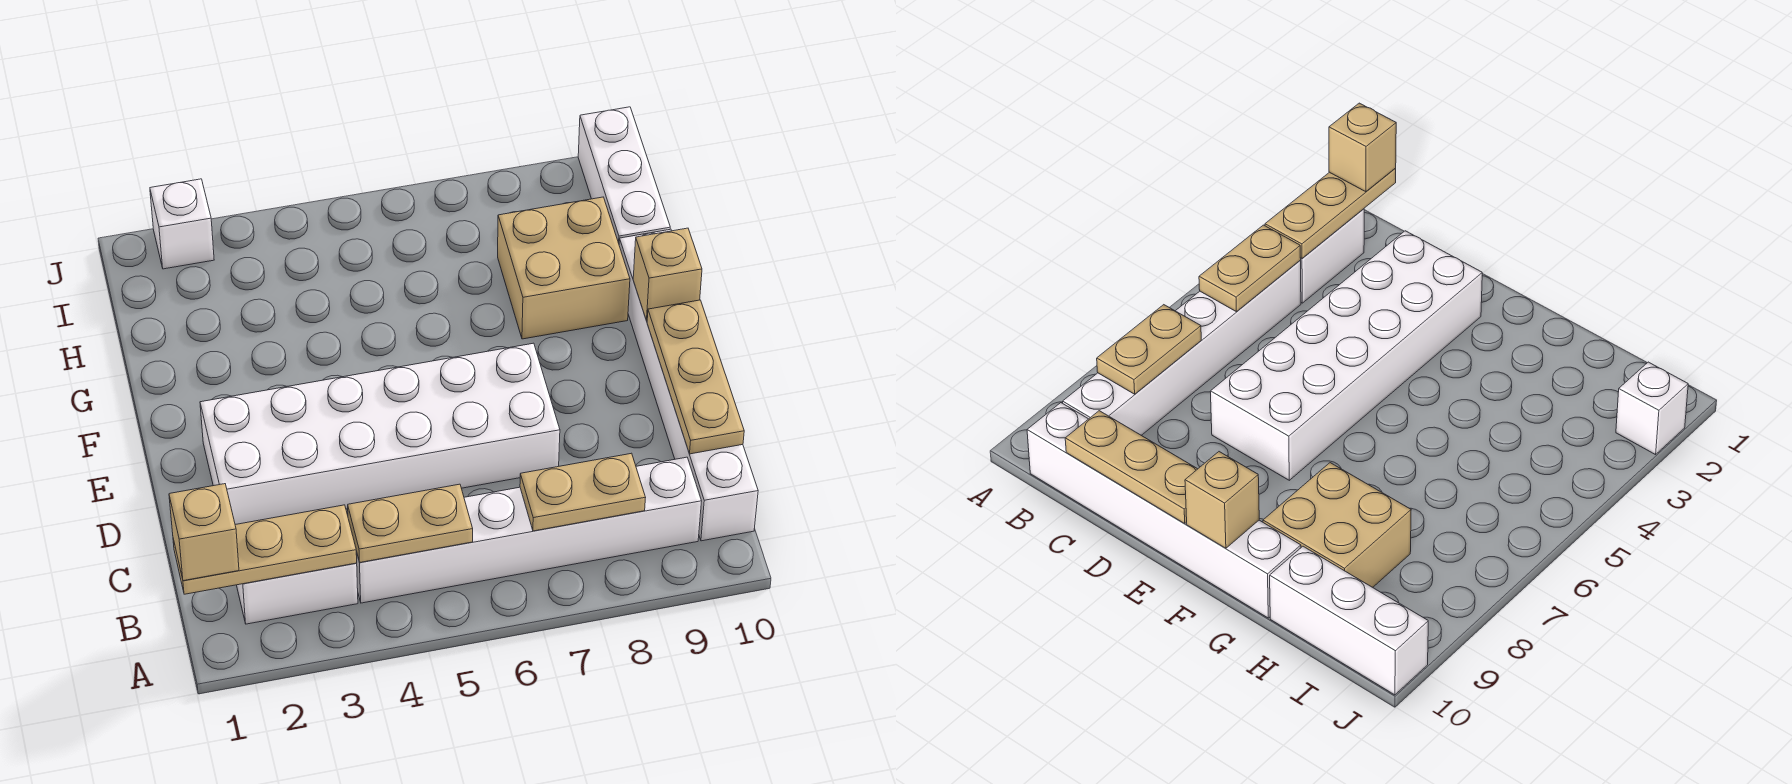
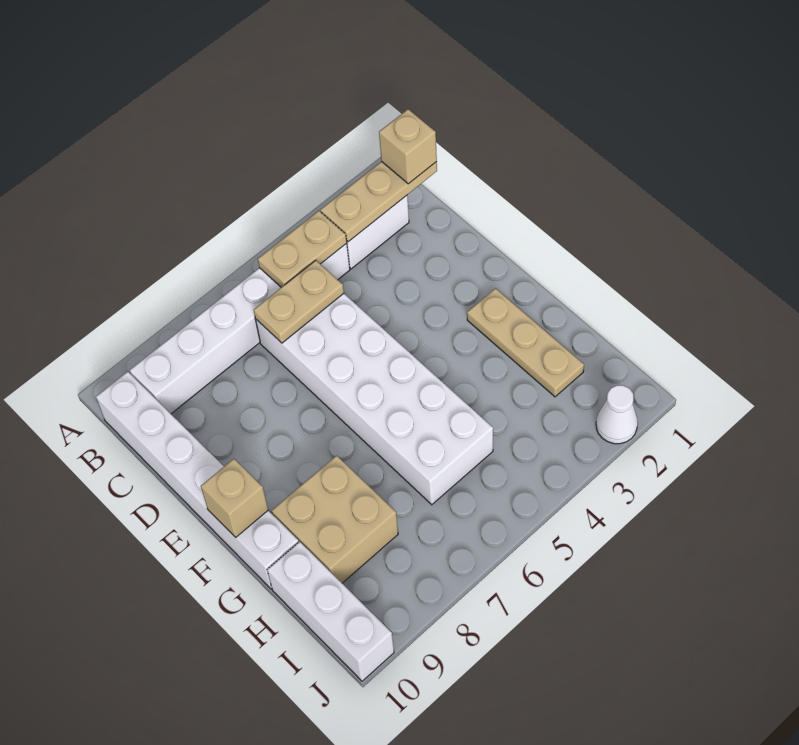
tan plate B7:B8 level 2 -> tan plate C5:C6 level 2
tan plate C10:E10 level 2 -> tan plate F2:H2 level 1
white brick D2:E7 level 1 -> white brick C5:H6 level 1
white brick J2 level 1 -> white cone J2 level 1

